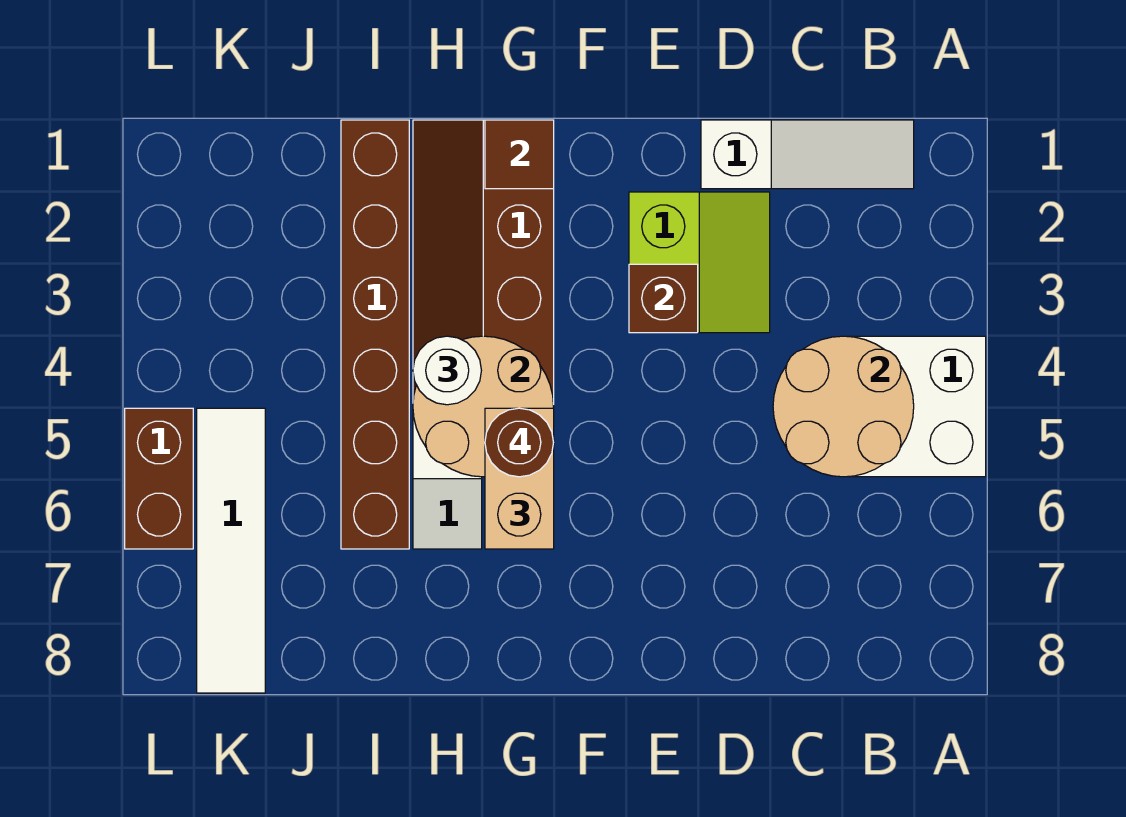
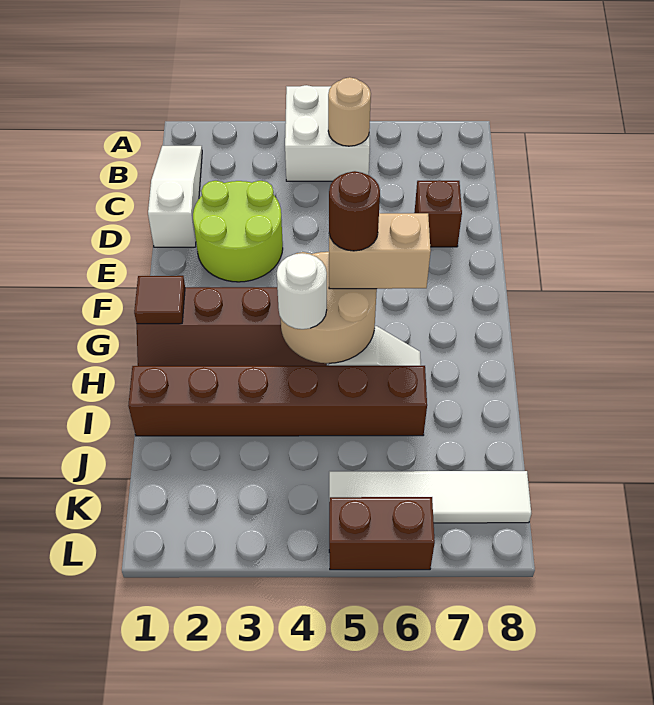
tan round brick B4:C5 level 2 -> tan round brick B5 level 2
lime slope D2:E3 level 1 top E -> lime round brick D2:E3 level 1
brown brick E3 level 2 -> brown brick D7 level 1

